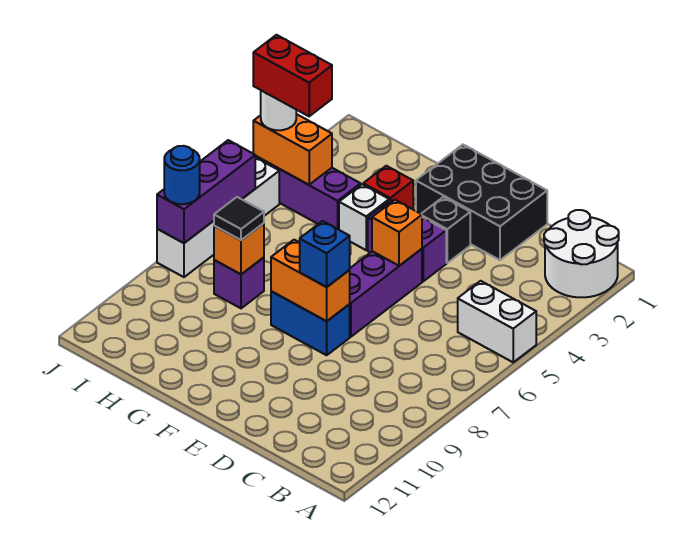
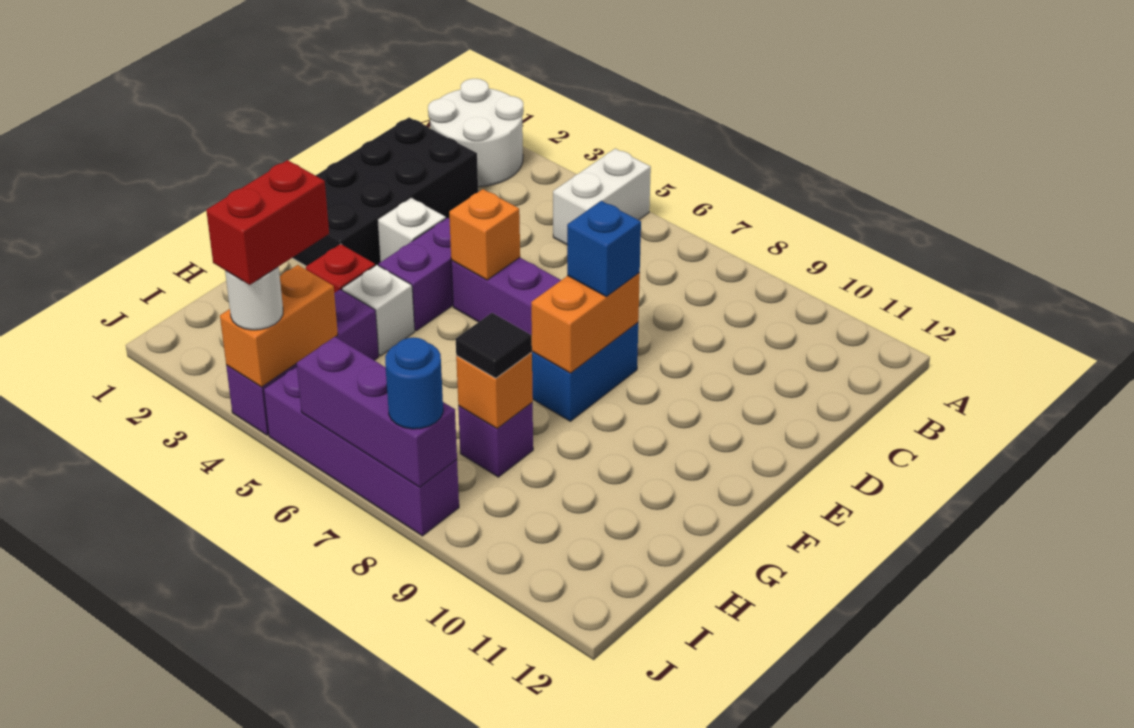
black brick D1:F2 level 1 -> black brick C1:F2 level 1
black brick E3 level 1 -> white brick E3 level 1
white brick J5:J8 level 1 -> purple brick J5:J8 level 1

